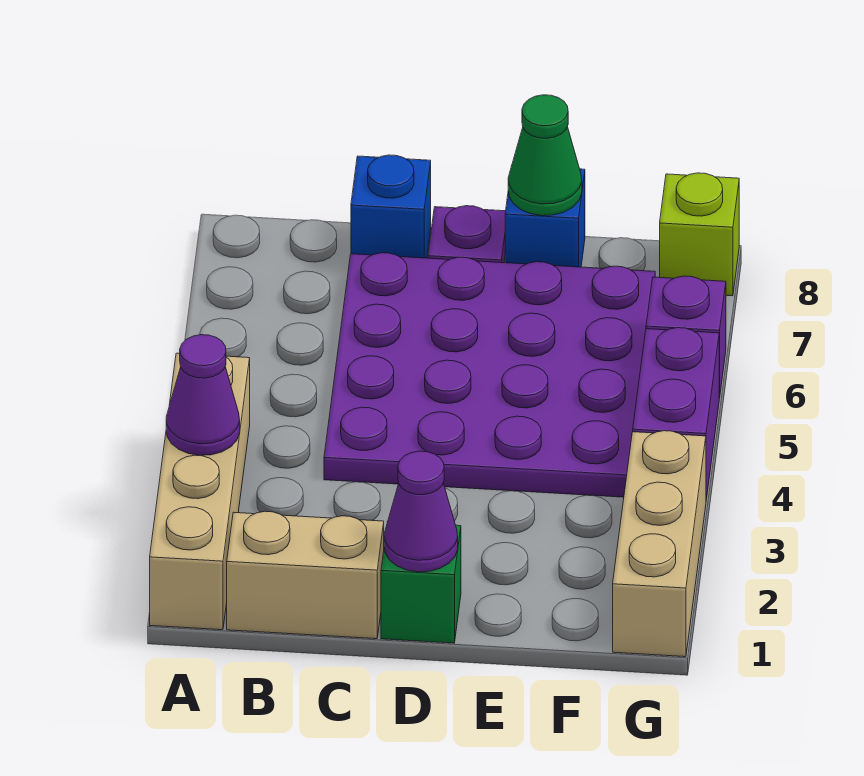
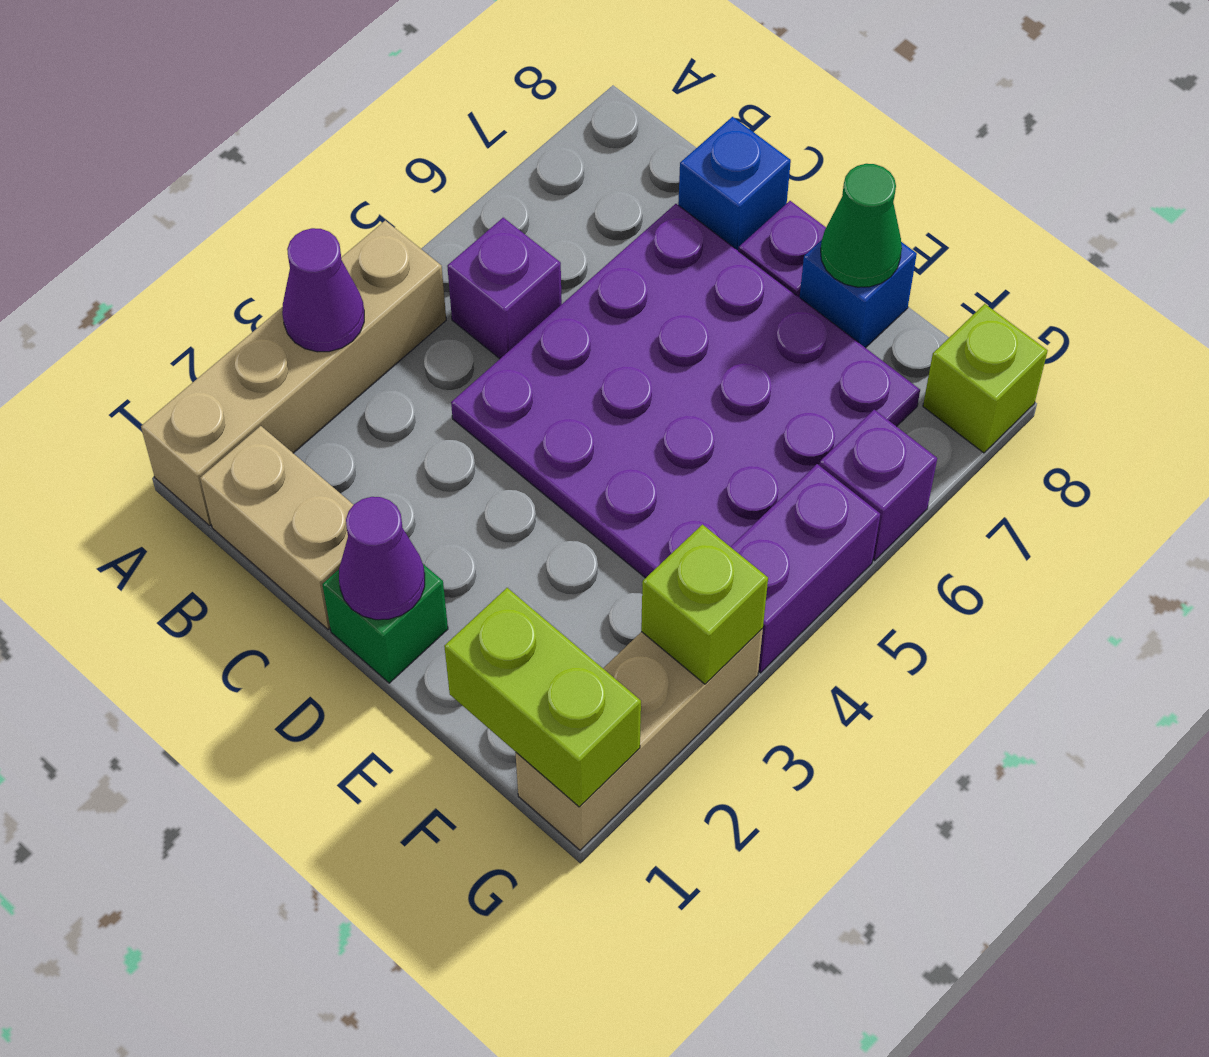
none -> purple brick B5 level 1
none -> lime brick F1:G1 level 2
none -> lime brick G3 level 2

